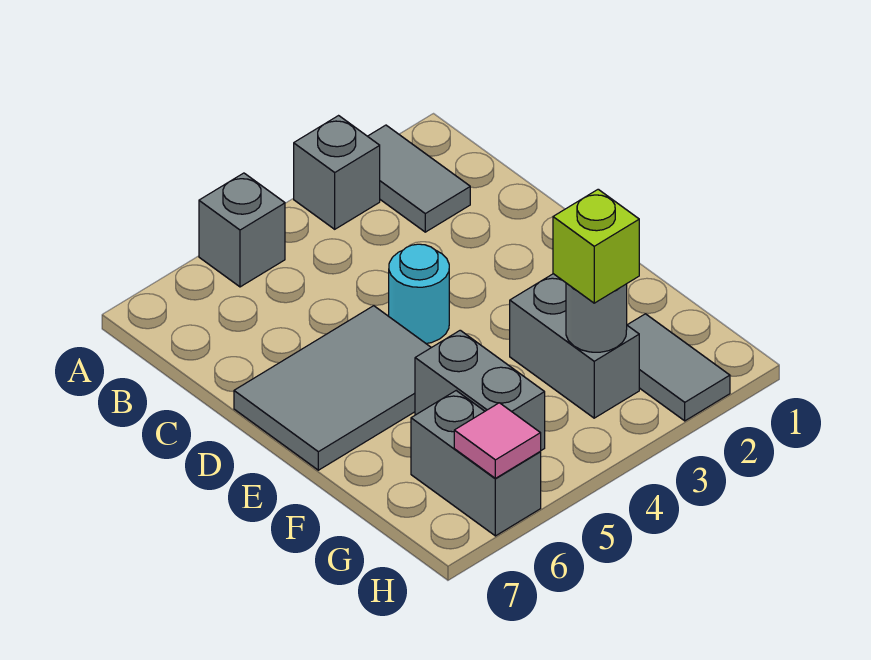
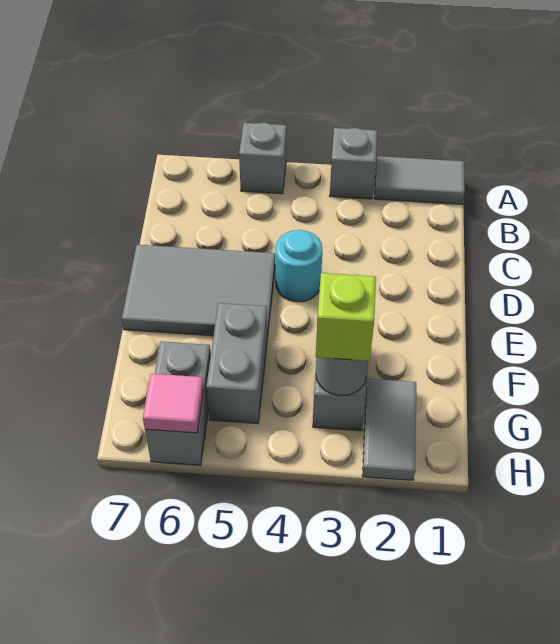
grey tile A2:B2 level 1 -> grey tile A1:A2 level 1

